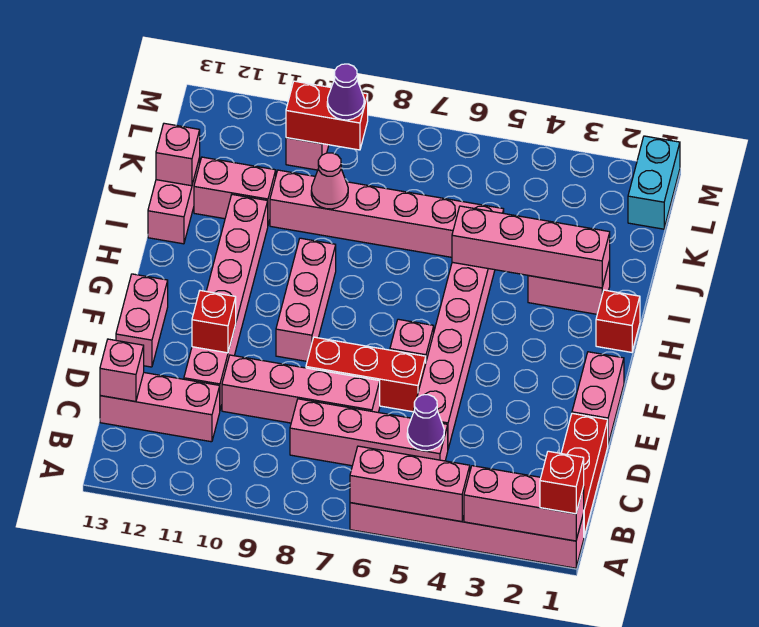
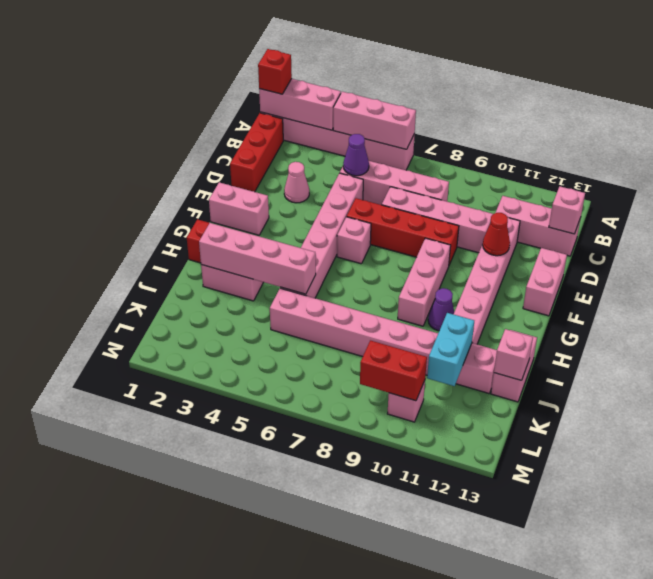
pink brick E1:F1 level 1 -> pink brick F1:F2 level 1
red brick E6:E8 level 1 -> red brick E6:E9 level 1
red brick E11 level 2 -> red cone E11 level 2
pink cone J9 level 2 -> pink cone D3 level 1
cyan brick L1:M1 level 1 -> cyan brick J11:K11 level 2
purple cone L9 level 3 -> purple cone H10 level 1

